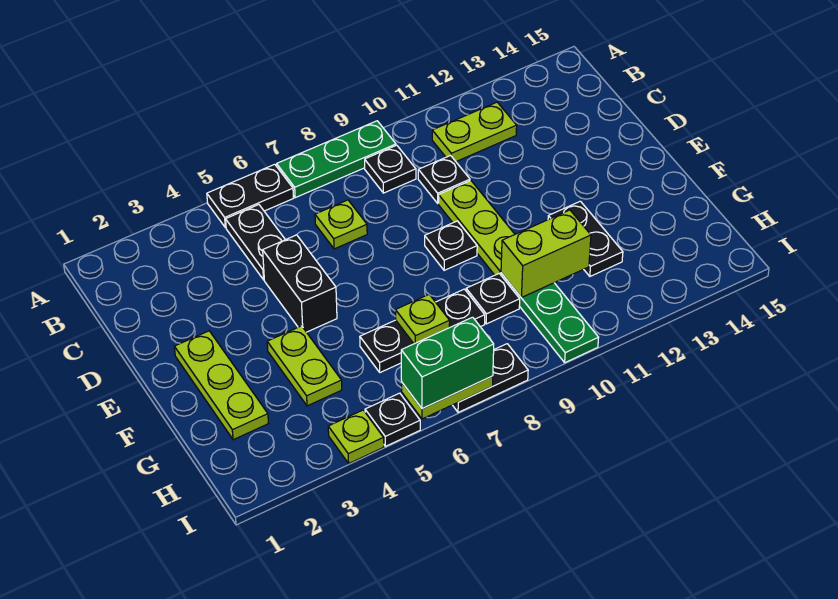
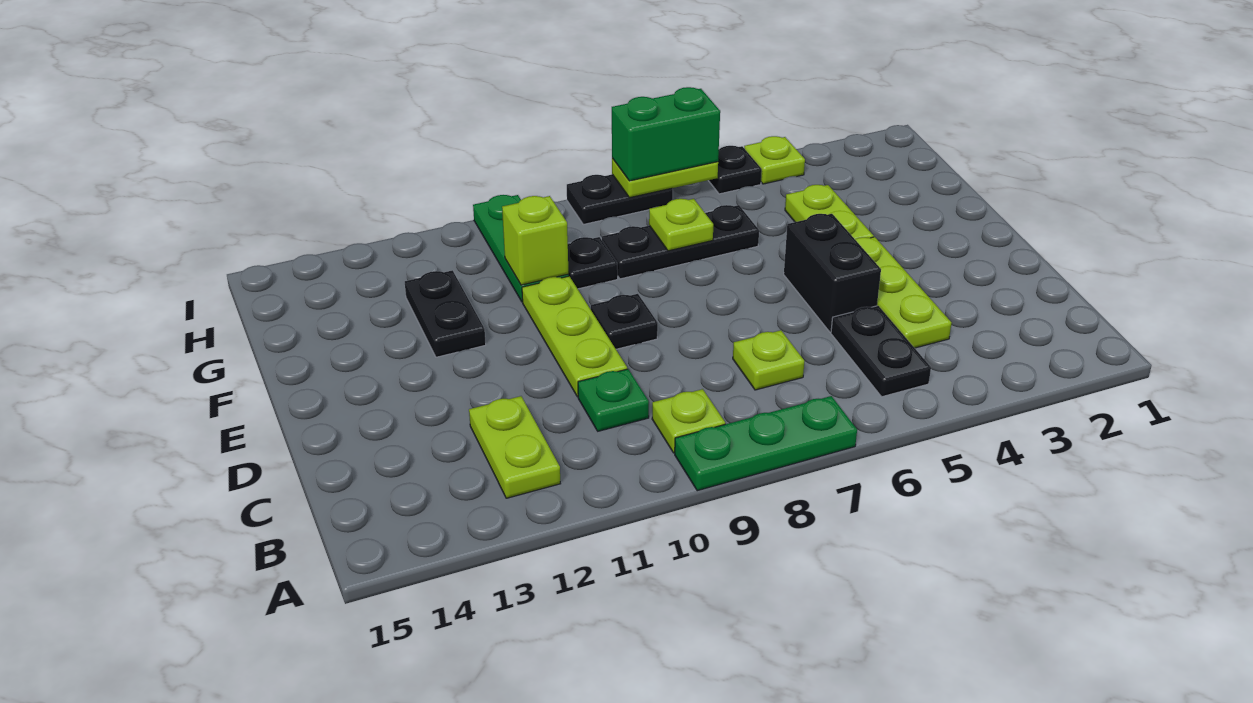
black plate A5:A6 level 1 -> none
black plate B9 level 1 -> lime plate B9 level 1
lime plate B11:B12 level 1 -> lime plate B12:C12 level 1
black plate C10 level 1 -> green plate C10 level 1
lime plate E2:G2 level 1 -> lime plate C4:E4 level 1
lime brick G10:G11 level 2 -> lime brick G10 level 2

